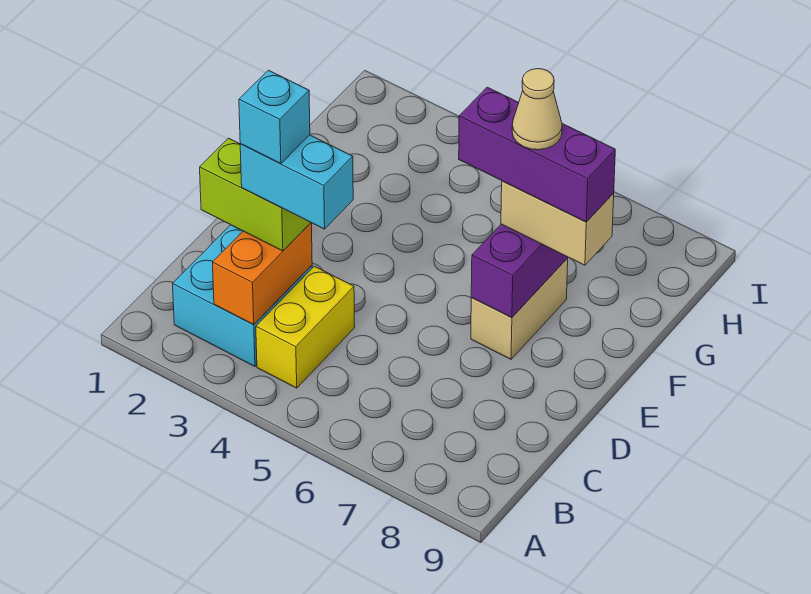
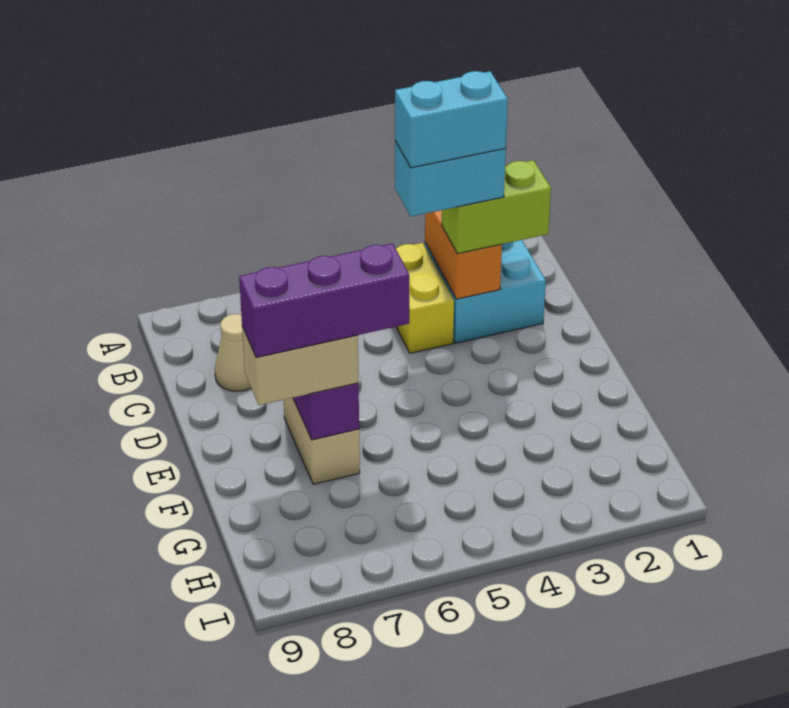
cyan brick C3 level 5 -> cyan brick C3:C4 level 5
tan cone F7 level 5 -> tan cone C8 level 1

